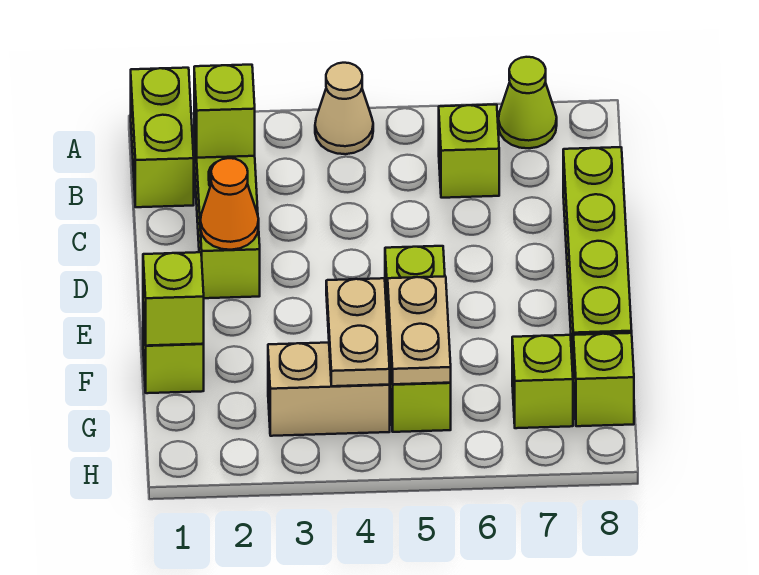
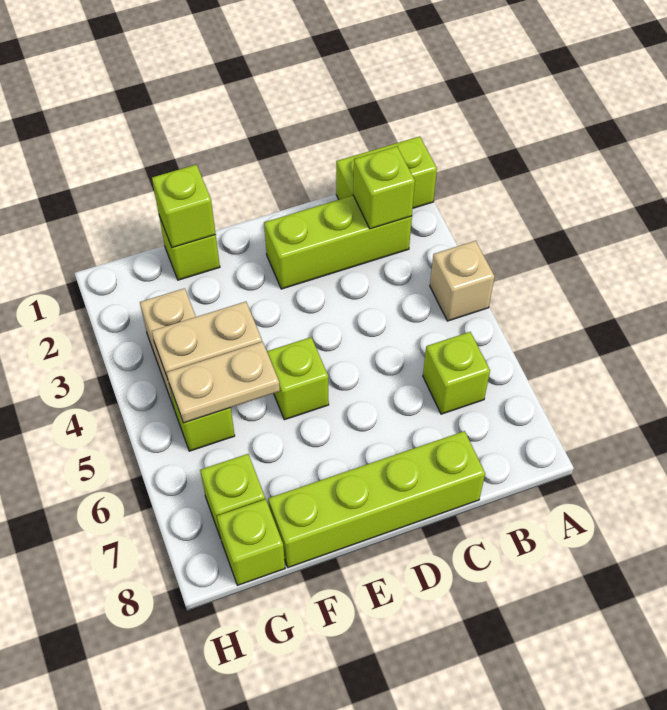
tan cone A4 level 1 -> tan brick A4 level 1
lime cone A7 level 1 -> none
orange cone D2 level 2 -> none

